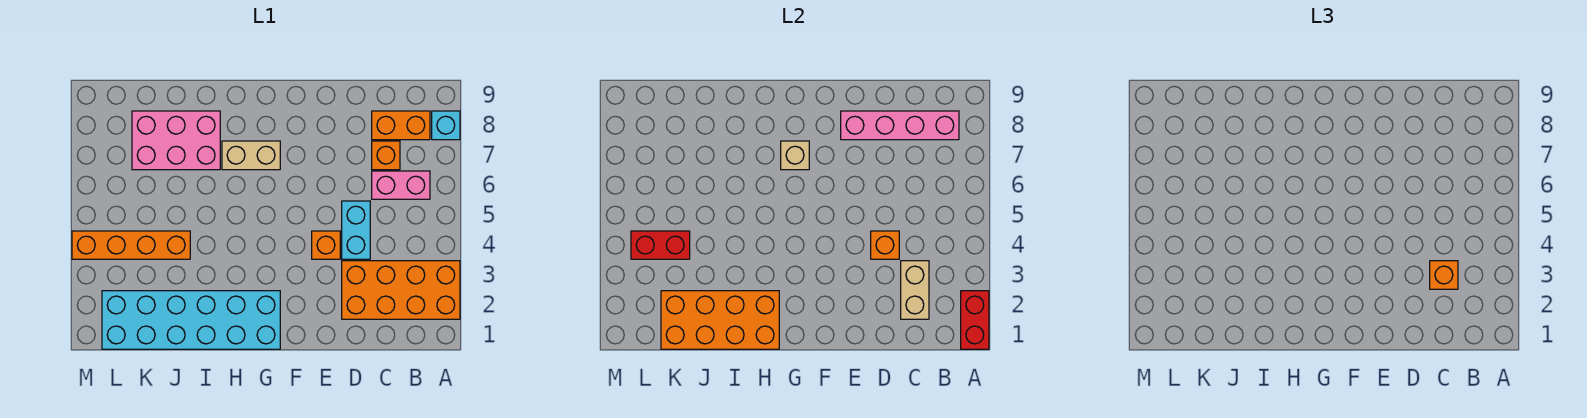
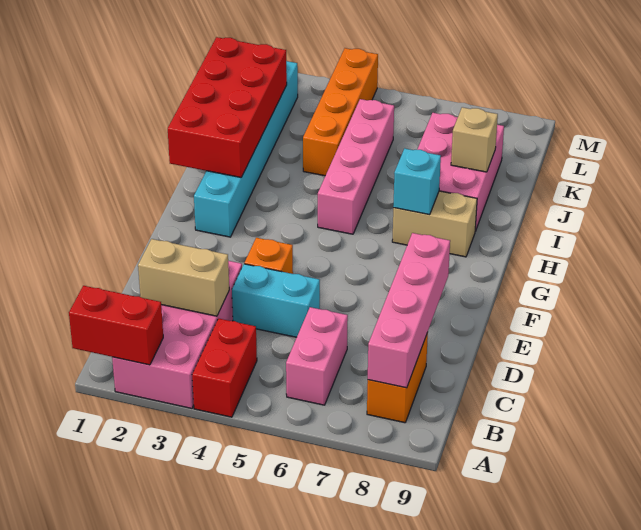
orange brick A2:D3 level 1 -> pink brick A2:D3 level 1
cyan brick A8 level 1 -> cyan brick H7 level 2
orange brick C3 level 3 -> none
orange brick C7 level 1 -> none
orange brick D4 level 2 -> none
cyan brick G1:L2 level 1 -> cyan brick G2:L2 level 1
tan brick G7:H7 level 1 -> tan brick H7:H8 level 1
tan brick G7 level 2 -> tan brick J8 level 2
orange brick H1:K2 level 2 -> red brick H1:K2 level 2
none -> pink brick H5:K5 level 1
red brick K4:L4 level 2 -> red brick A4:B4 level 1

